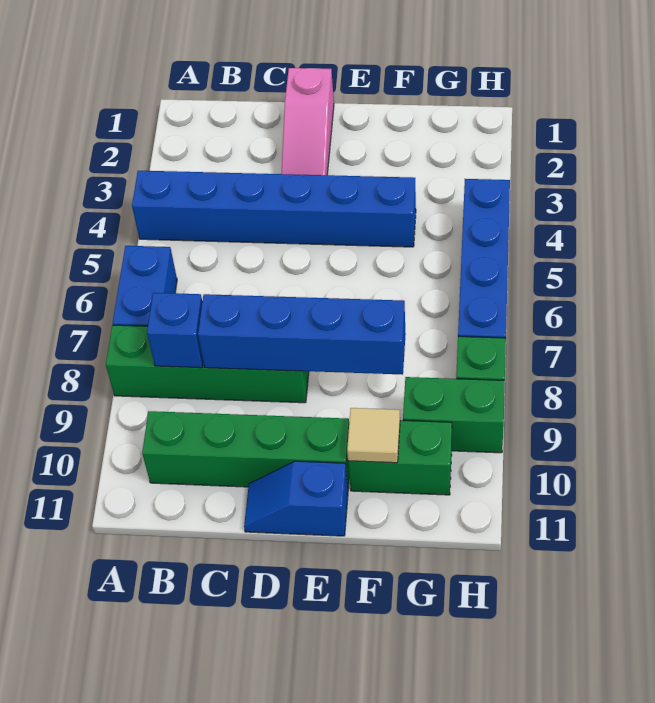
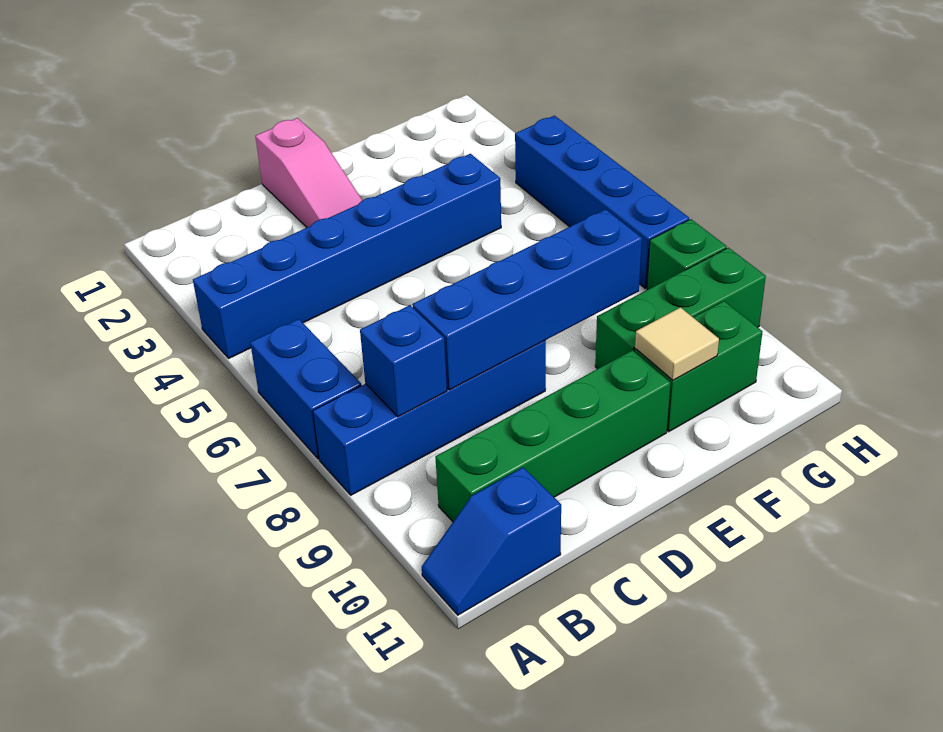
green brick A8:D8 level 1 -> blue brick A8:D8 level 1
blue slope D11:E11 level 1 top E -> blue slope A11:B11 level 1 top B
green brick G9:H9 level 1 -> green brick F9:H9 level 1

